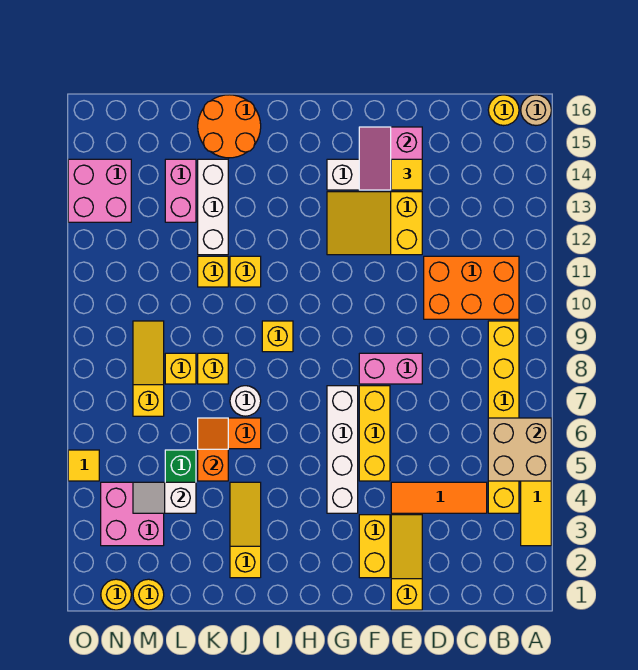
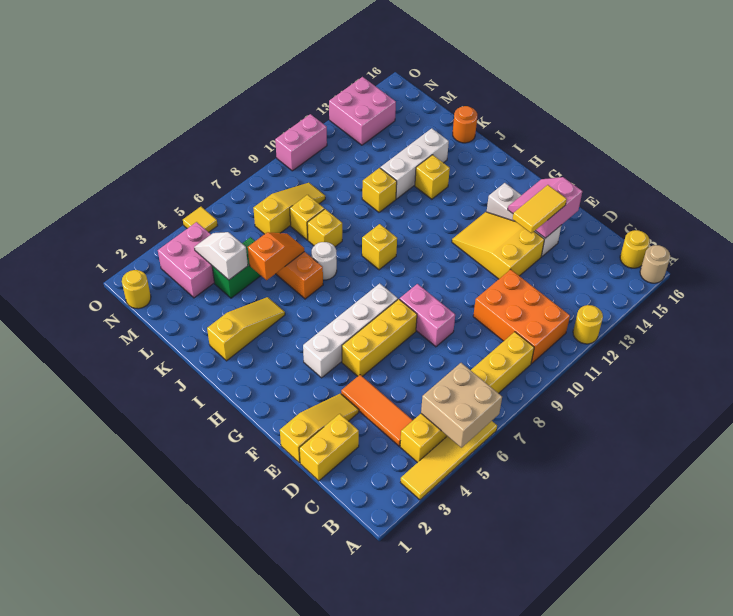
yellow tile E14 level 3 -> yellow tile E13:E14 level 3
yellow brick F2:F3 level 1 -> yellow brick D1:D2 level 1
yellow brick J11 level 1 -> yellow brick J13 level 1
orange round brick J15:K16 level 1 -> orange round brick K16 level 1
pink brick L13:L14 level 1 -> pink brick O10:O11 level 1
yellow round brick M1 level 1 -> yellow round brick A12 level 1

